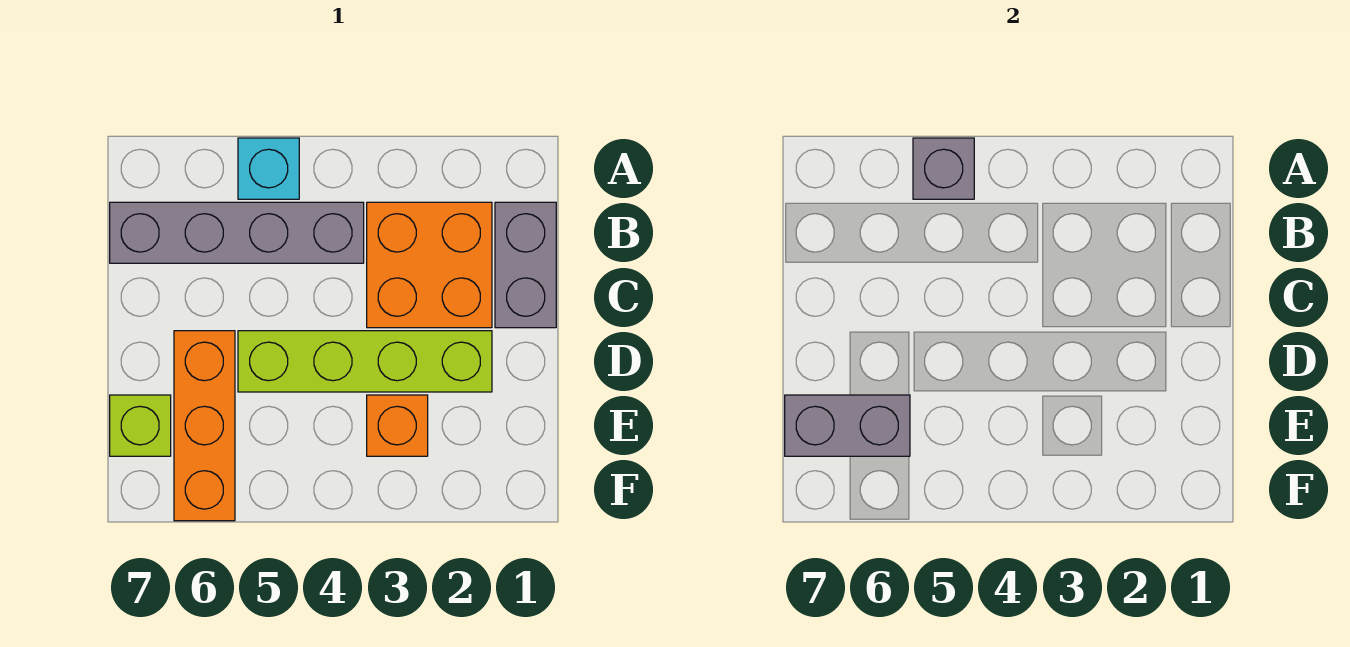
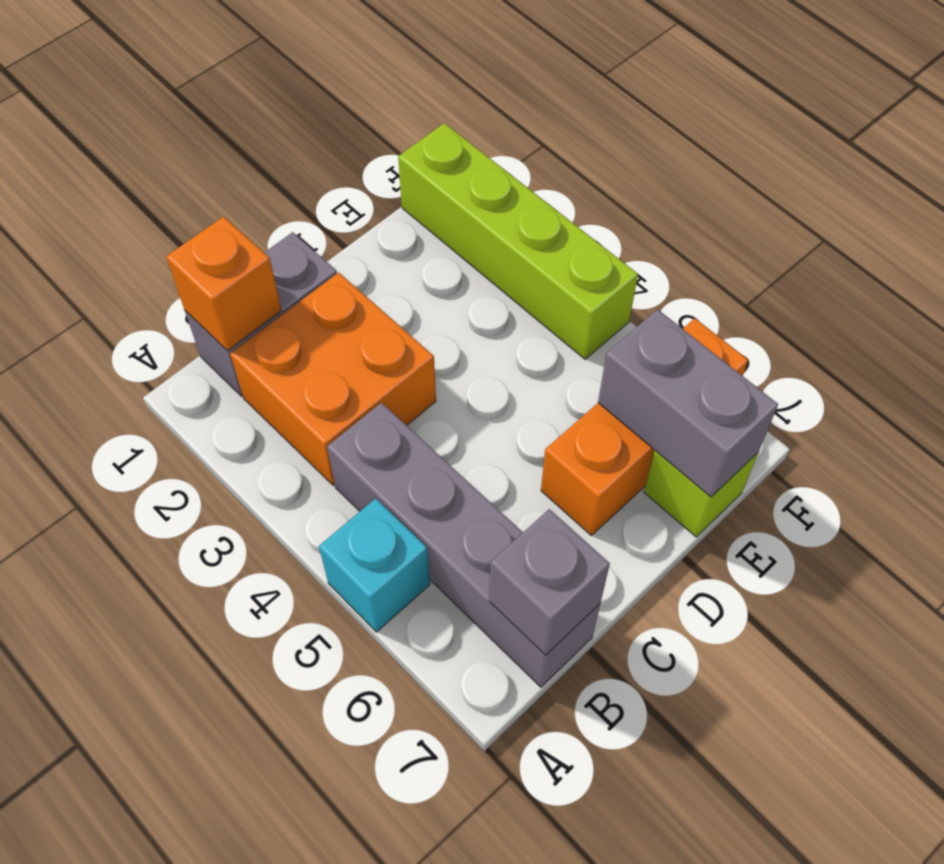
grey brick A5 level 2 -> grey brick B7 level 2
lime brick D2:D5 level 1 -> lime brick F1:F4 level 1
orange brick E3 level 1 -> orange brick B1 level 2

